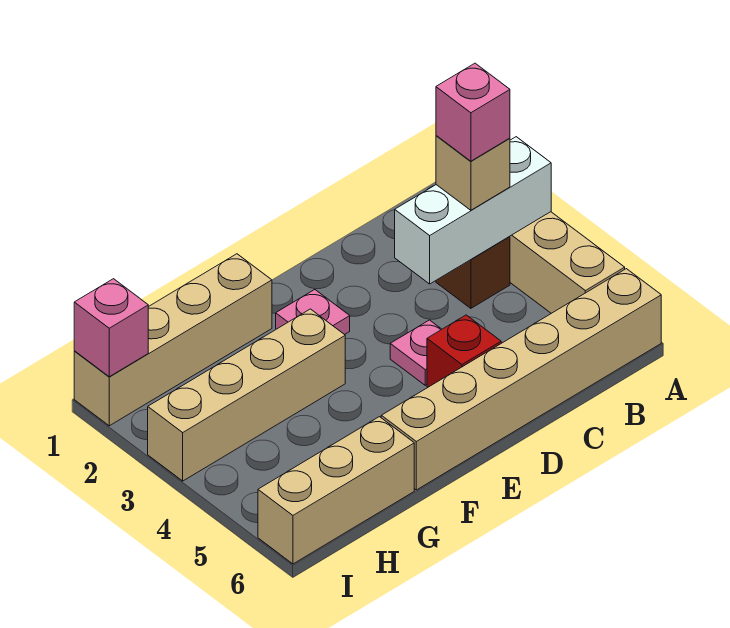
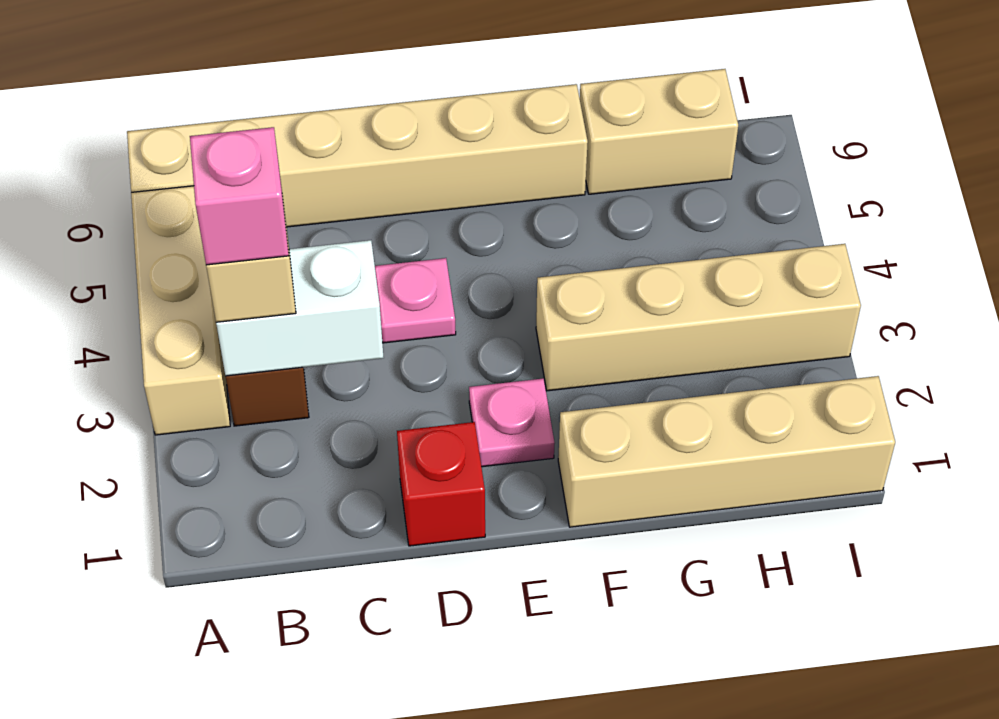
white brick A3:C3 level 2 -> white brick B3:C3 level 2
red brick D5 level 1 -> red brick D1 level 1
tan brick G6:I6 level 1 -> tan brick G6:H6 level 1
pink brick I1 level 2 -> none

